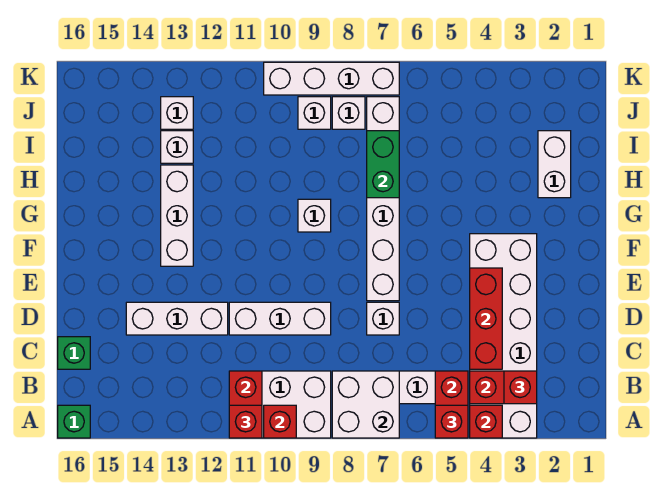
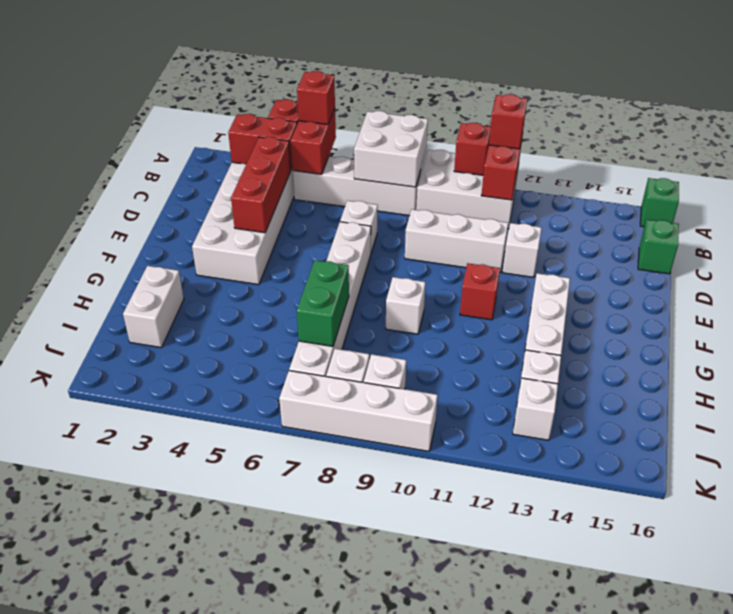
red brick B3 level 3 -> red brick F11 level 1
white brick D12:D14 level 1 -> white brick D12 level 1

